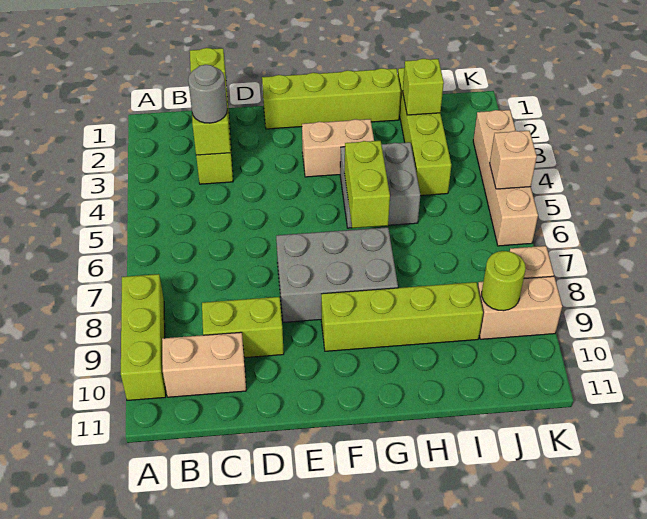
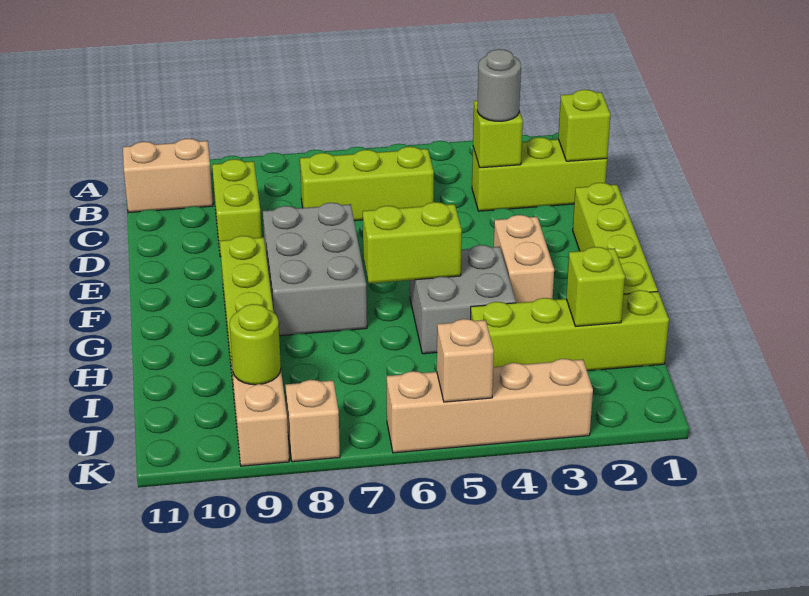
lime brick A8:A10 level 1 -> lime brick C5:C7 level 1
tan brick B10:C10 level 1 -> tan brick B10:B11 level 1

